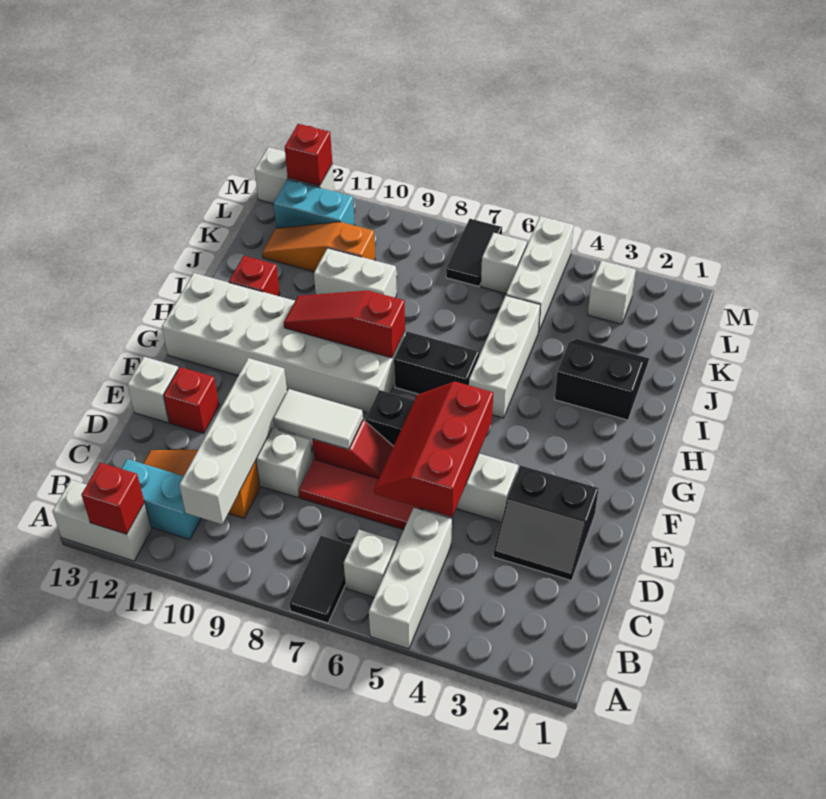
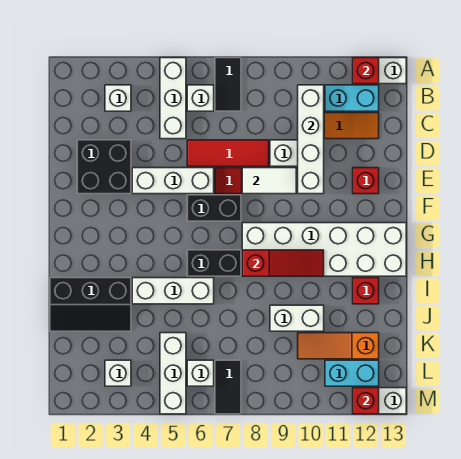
black slope D2:E3 level 1 top E -> black brick D2:E3 level 1
red slope D5:F6 level 2 top 5 -> none
white brick E13 level 1 -> white brick B3 level 1
white brick H5:J5 level 1 -> white brick I4:I6 level 1
black slope I2:J3 level 1 top I -> black slope I1:J3 level 1 top I
orange slope K10:K12 level 1 top 10 -> orange slope K10:K12 level 1 top 12

